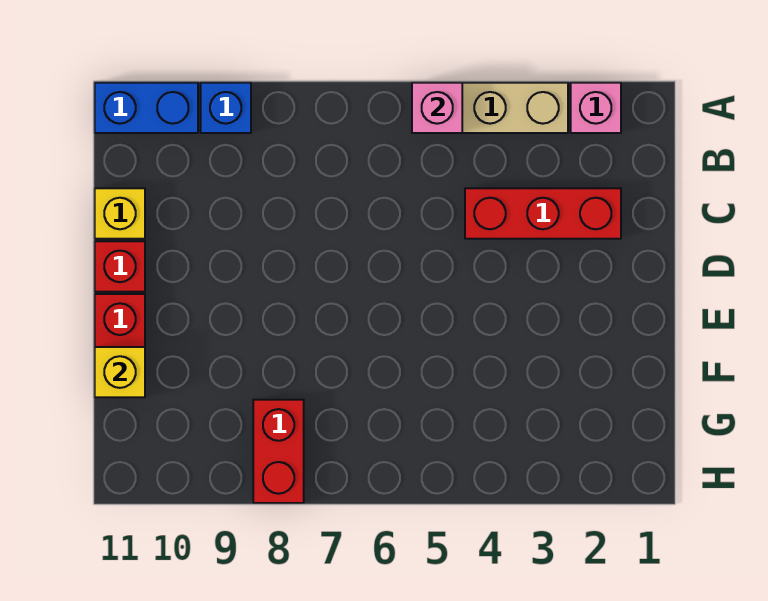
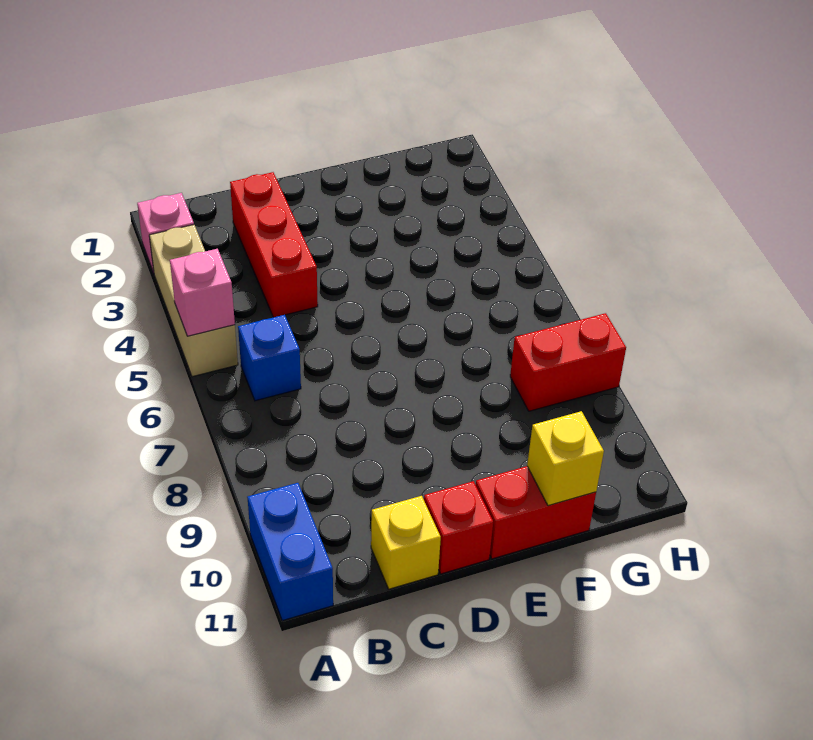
blue brick A9 level 1 -> blue brick B6 level 1

